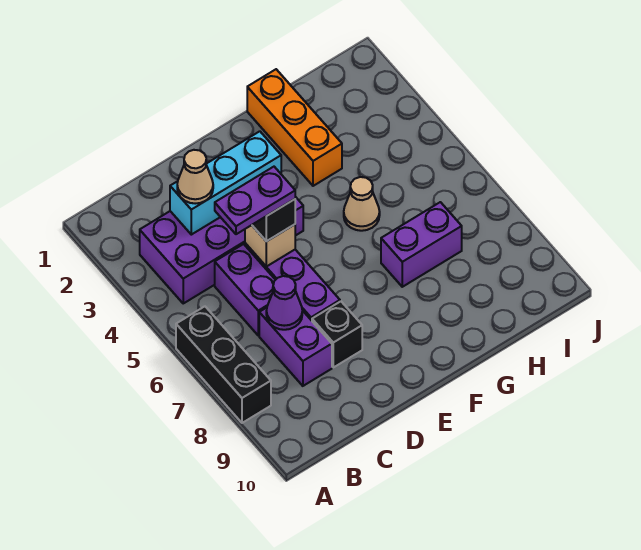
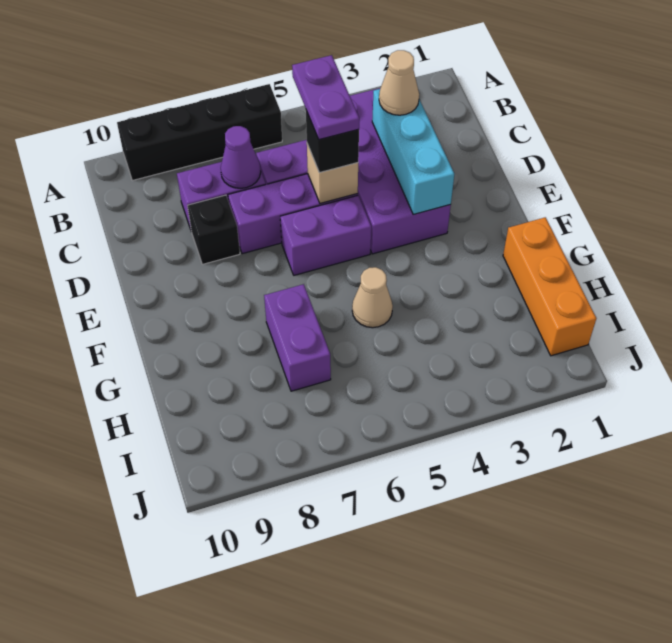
black brick A6:A8 level 1 -> black brick A6:A9 level 1
none -> purple brick E5:E6 level 1
orange brick G1:G3 level 1 -> orange brick G1:I1 level 1

